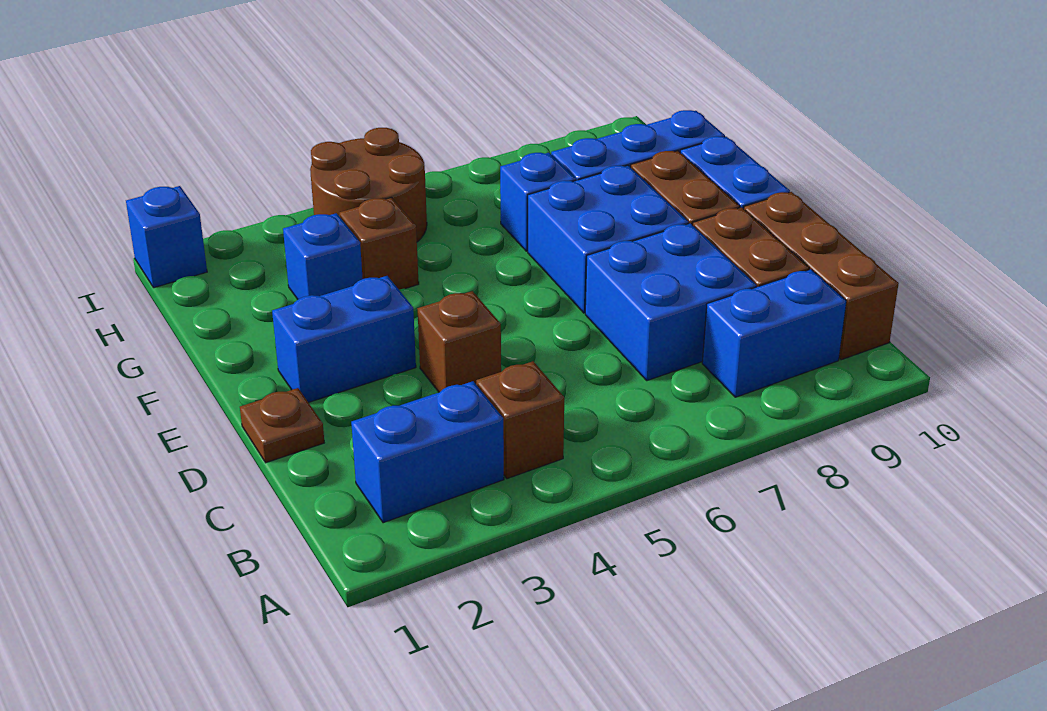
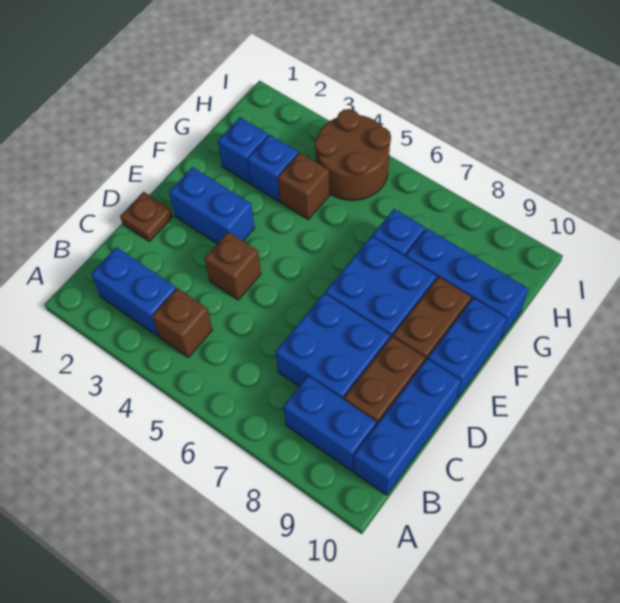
brown brick B10:D10 level 1 -> blue brick B10:D10 level 1
blue brick I1 level 1 -> blue brick G2 level 1

